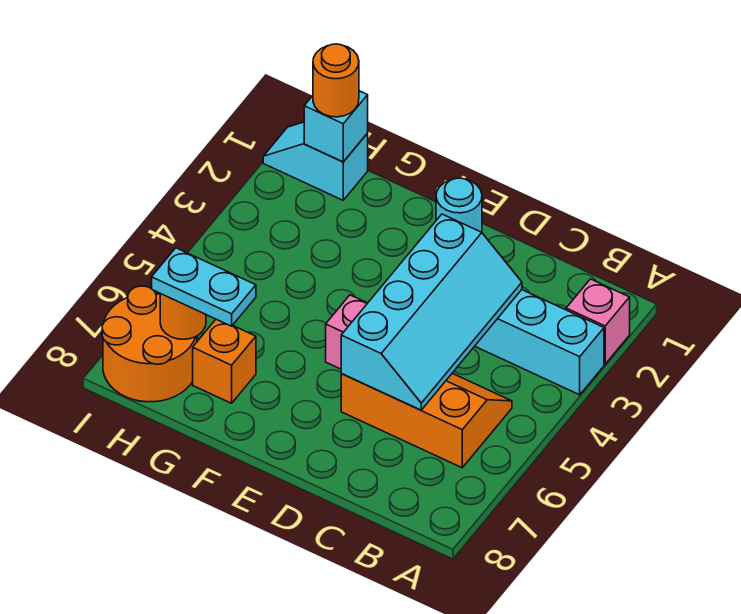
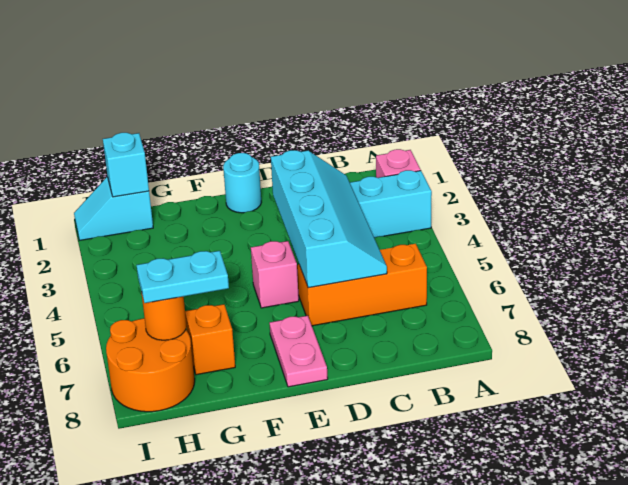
none -> pink plate E7:E8 level 1
orange round brick H1 level 3 -> none

